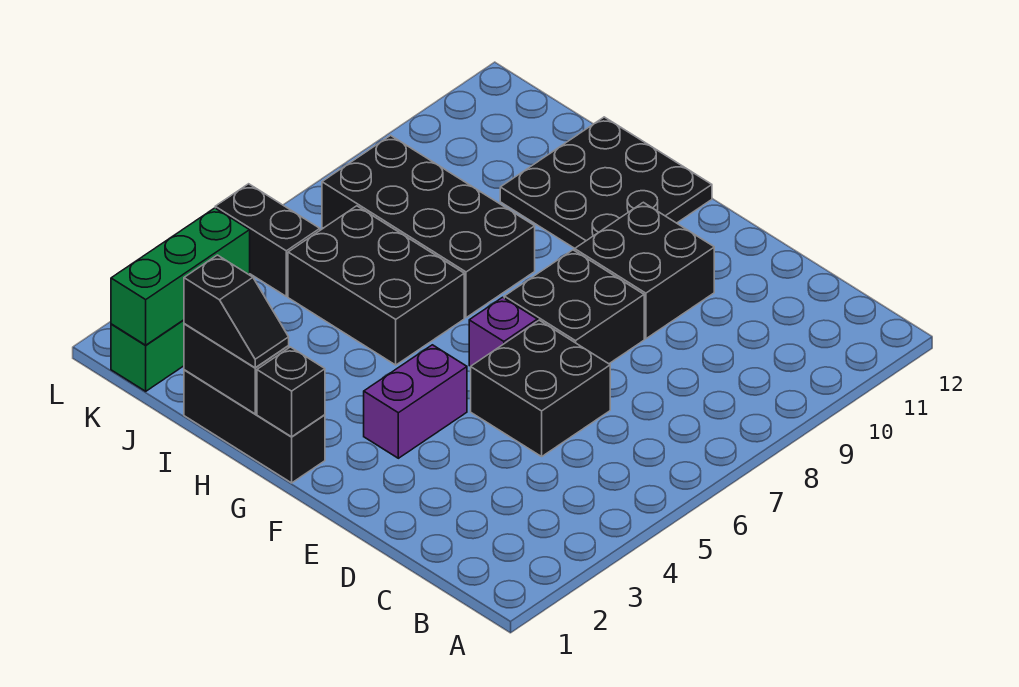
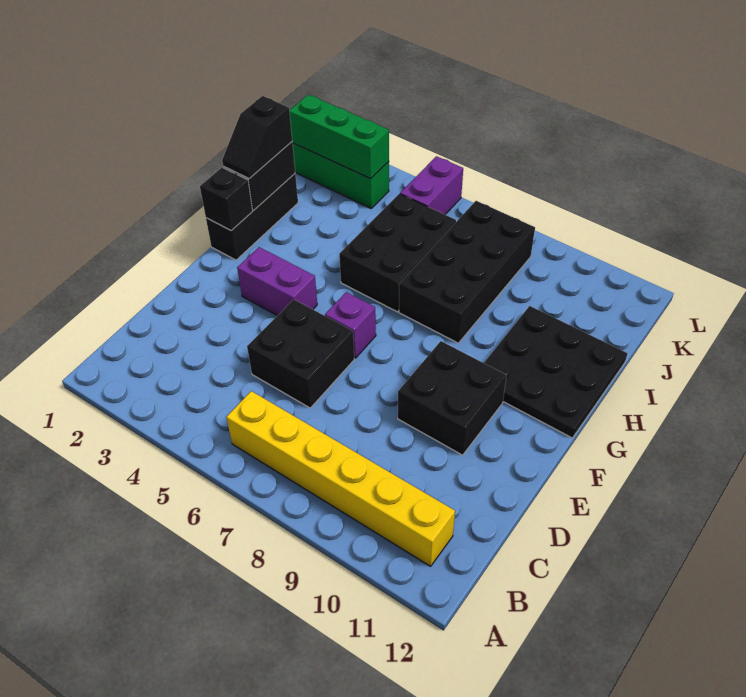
none -> yellow brick B6:B11 level 1
black brick E7:F8 level 1 -> none
black brick K5:L5 level 1 -> purple brick K5:L5 level 1

